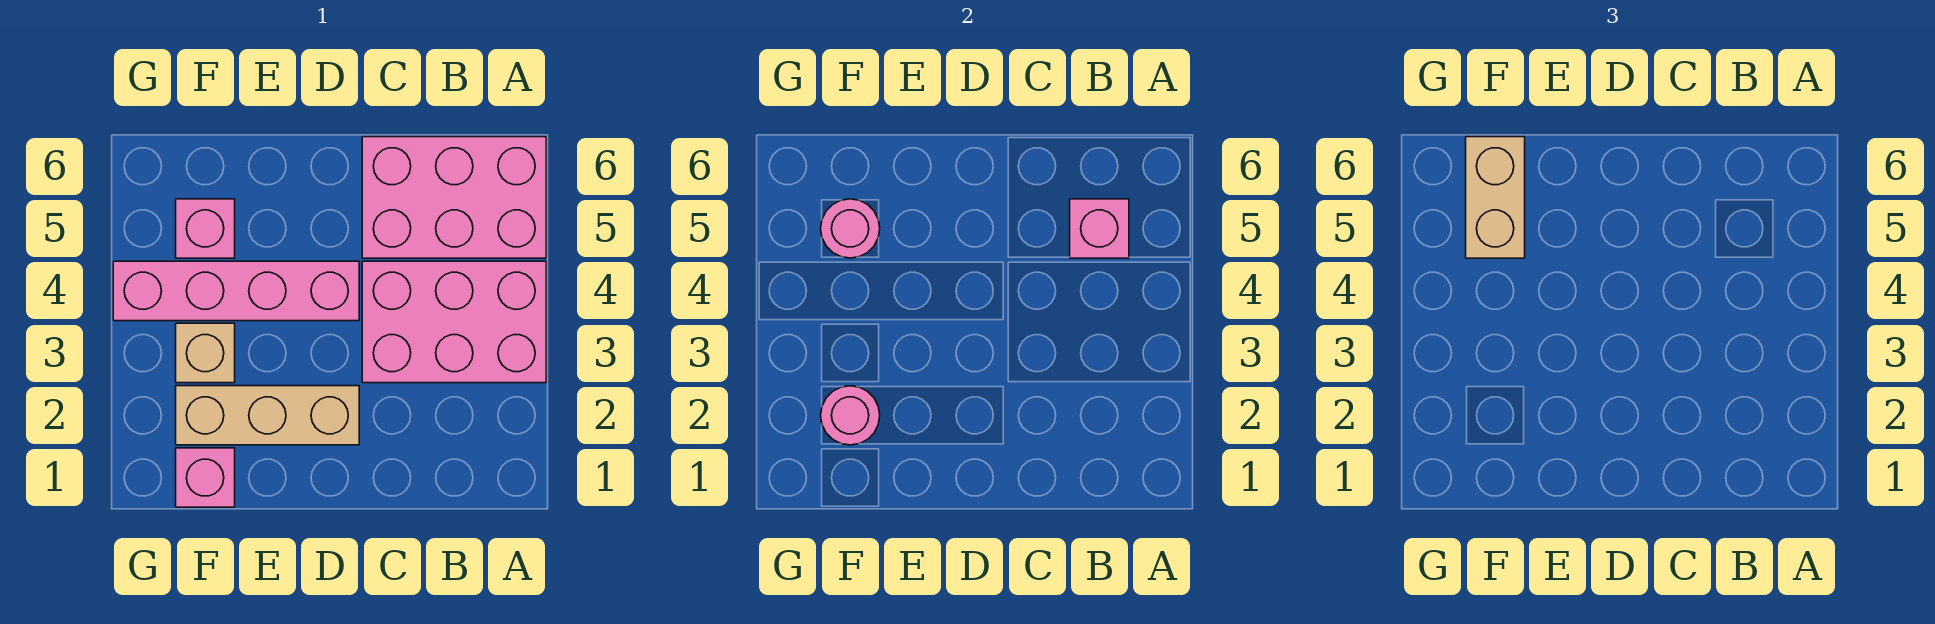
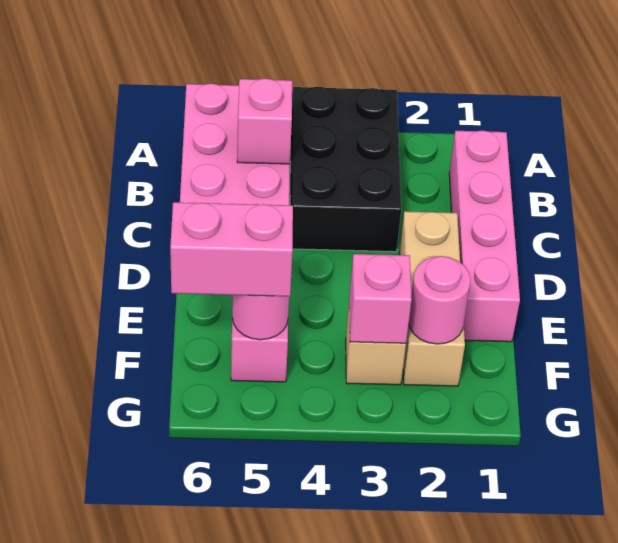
pink brick A3:C4 level 1 -> black brick A3:C4 level 1
pink brick D4:G4 level 1 -> pink brick B1:E1 level 1
pink brick F1 level 1 -> pink brick F3 level 2
tan brick F5:F6 level 3 -> pink brick F5:F6 level 3

